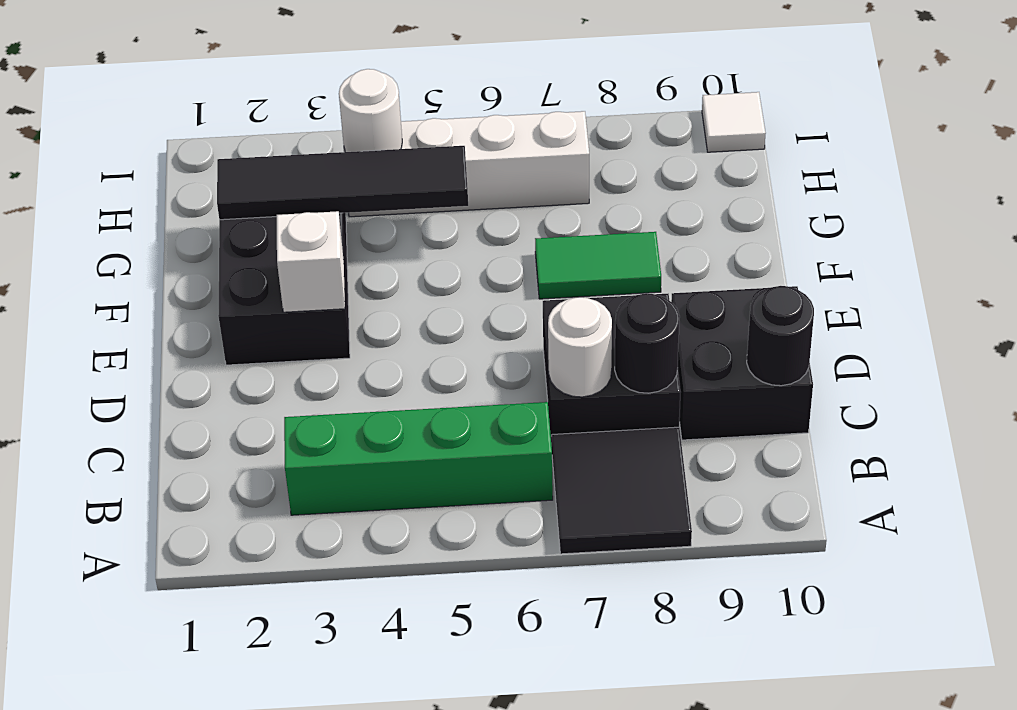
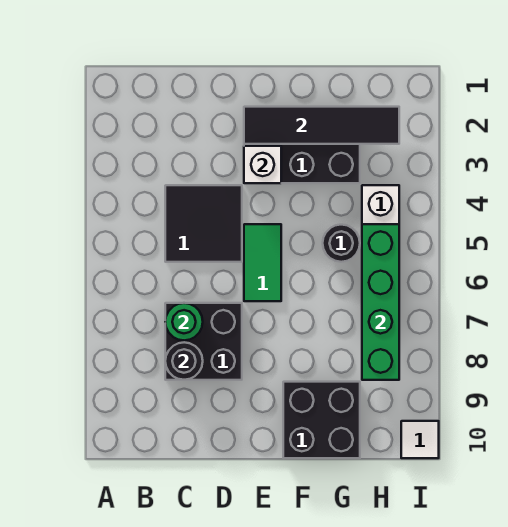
black tile A7:B8 level 1 -> black tile C4:D5 level 1
green brick B3:B6 level 1 -> green brick H5:H8 level 2
white round brick C7 level 2 -> green round brick C7 level 2
black brick C9:D10 level 1 -> black brick F9:G10 level 1
black round brick C10 level 2 -> black round brick G5 level 1
green tile F7:F8 level 1 -> green tile E5:E6 level 1
black tile G2:G5 level 2 -> black tile E2:H2 level 2
white round brick H4 level 2 -> none

